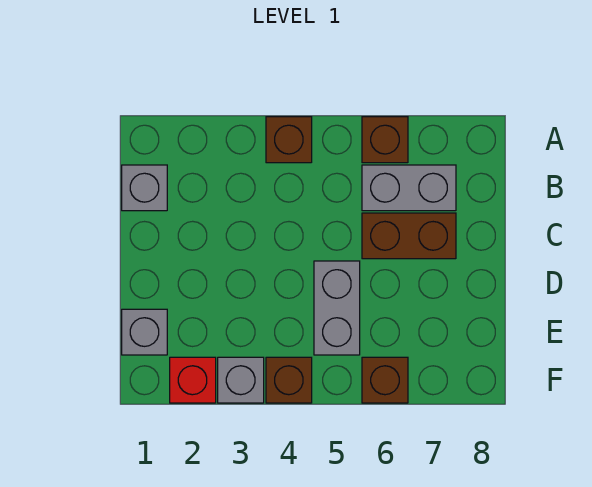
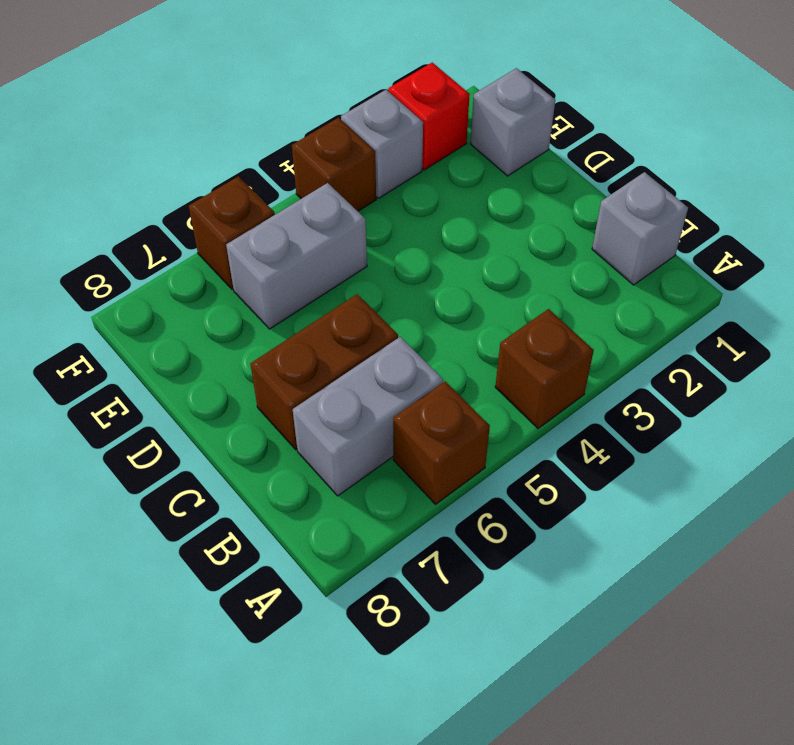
grey brick D5:E5 level 1 -> grey brick E5:E6 level 1

